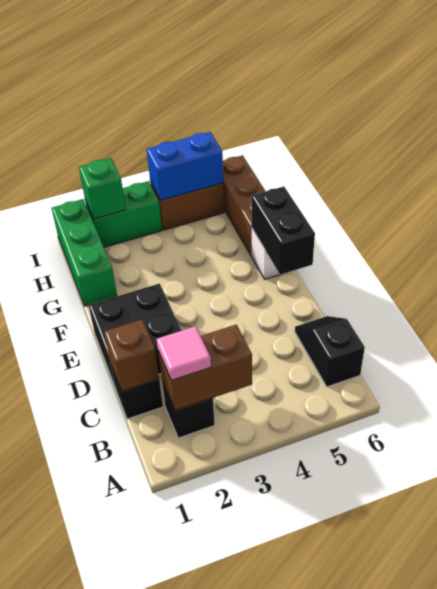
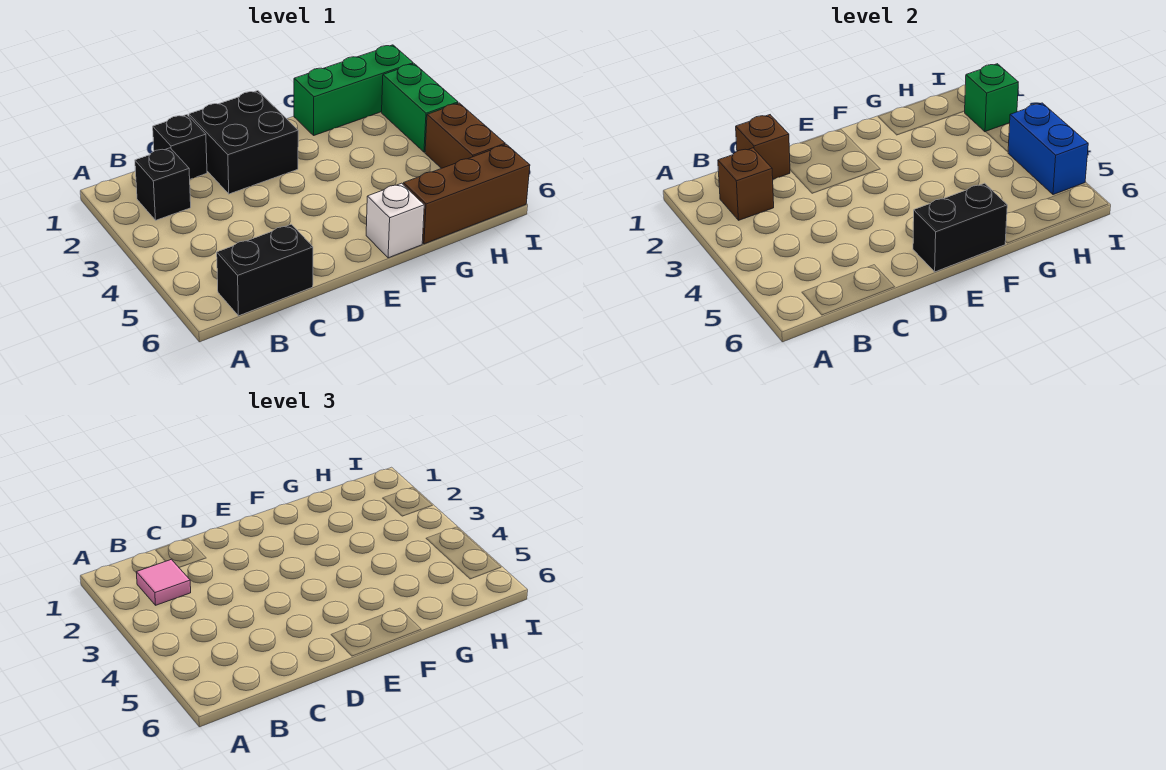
brown brick B2:B3 level 2 -> brown brick B2 level 2
black slope B6:C6 level 1 top B -> black brick B6:C6 level 1

